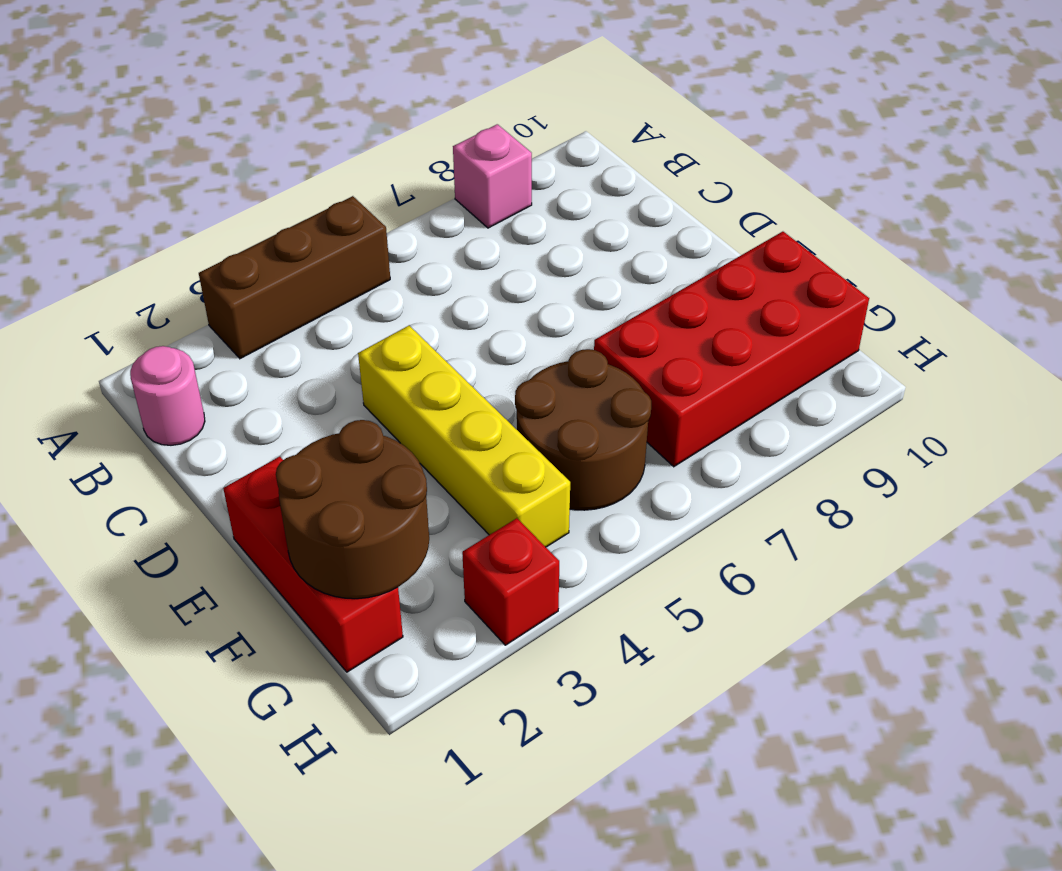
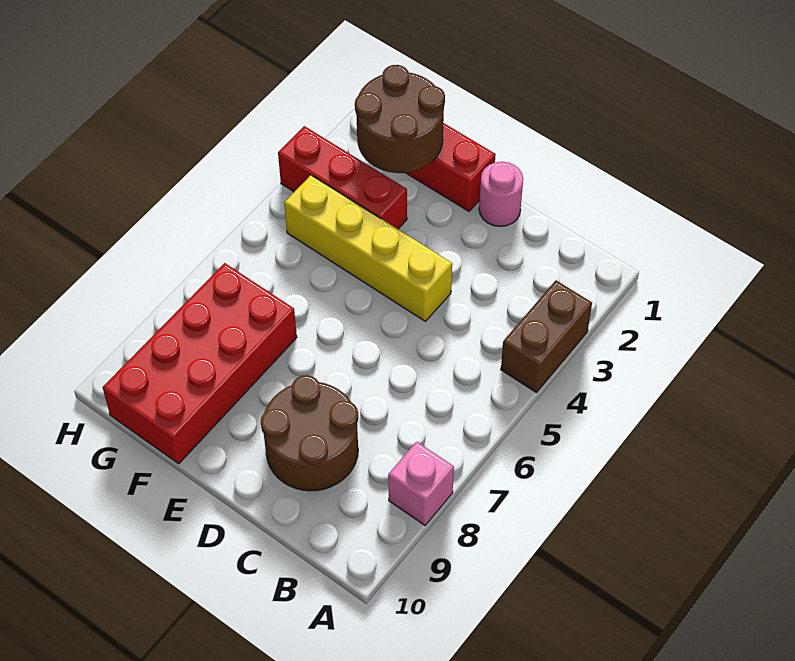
brown brick A3:A5 level 1 -> brown brick A3:A4 level 1
pink round brick B1 level 1 -> pink round brick D1 level 1
brown round brick F5:G6 level 1 -> brown round brick C8:D9 level 1
red brick H3 level 1 -> red brick F3:H3 level 1

